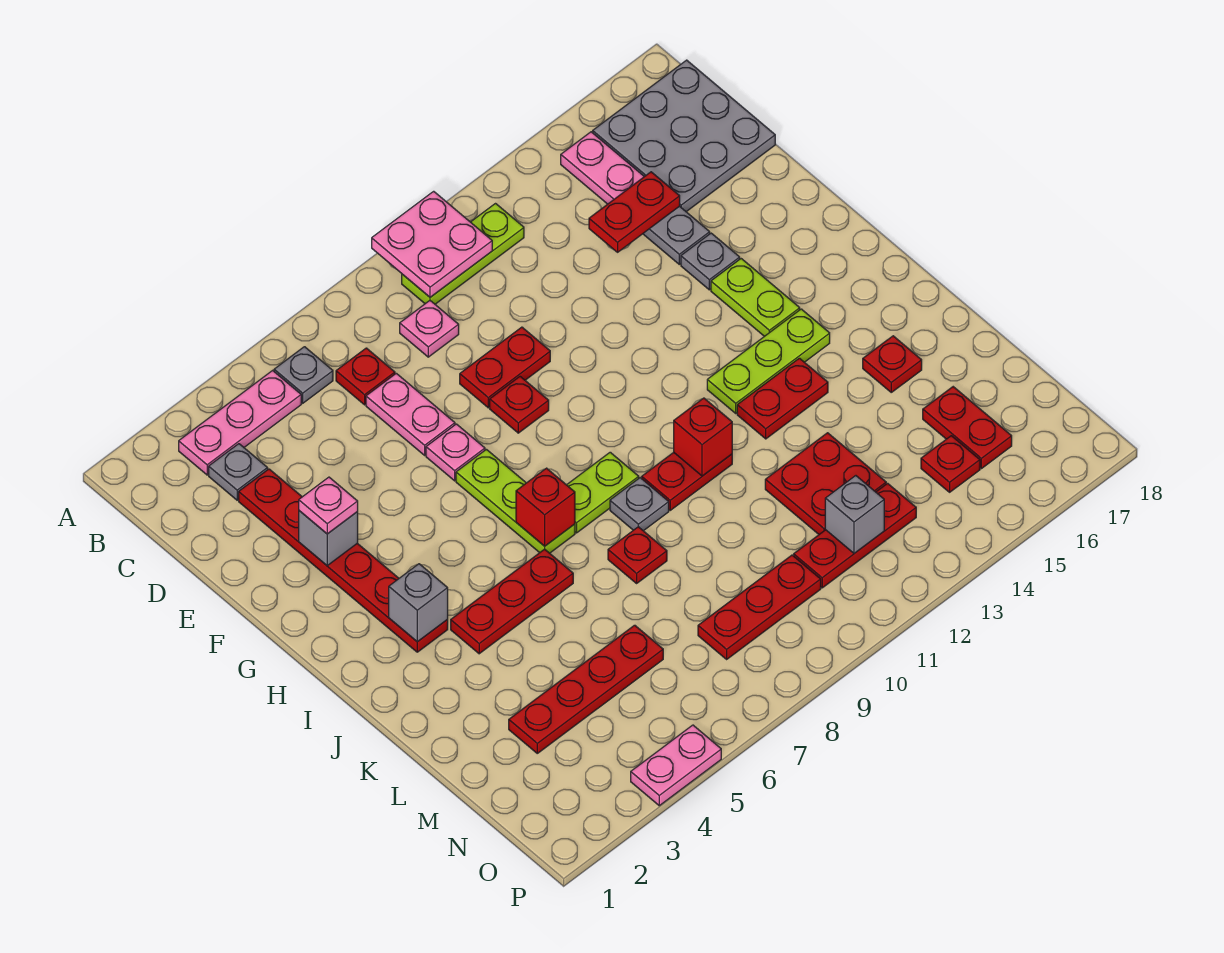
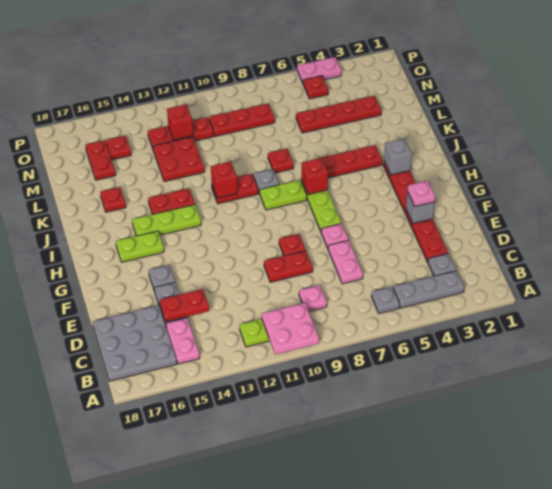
pink plate B3:B5 level 1 -> grey plate B3:B5 level 1
red plate C7 level 1 -> red plate O5 level 1
lime plate G15:H15 level 1 -> lime plate H15:H16 level 1
grey brick N12 level 2 -> red brick N12 level 2

